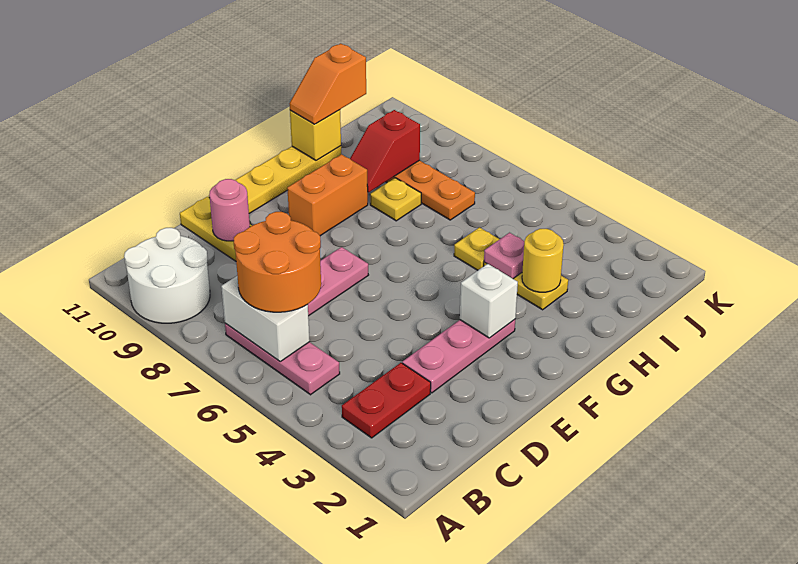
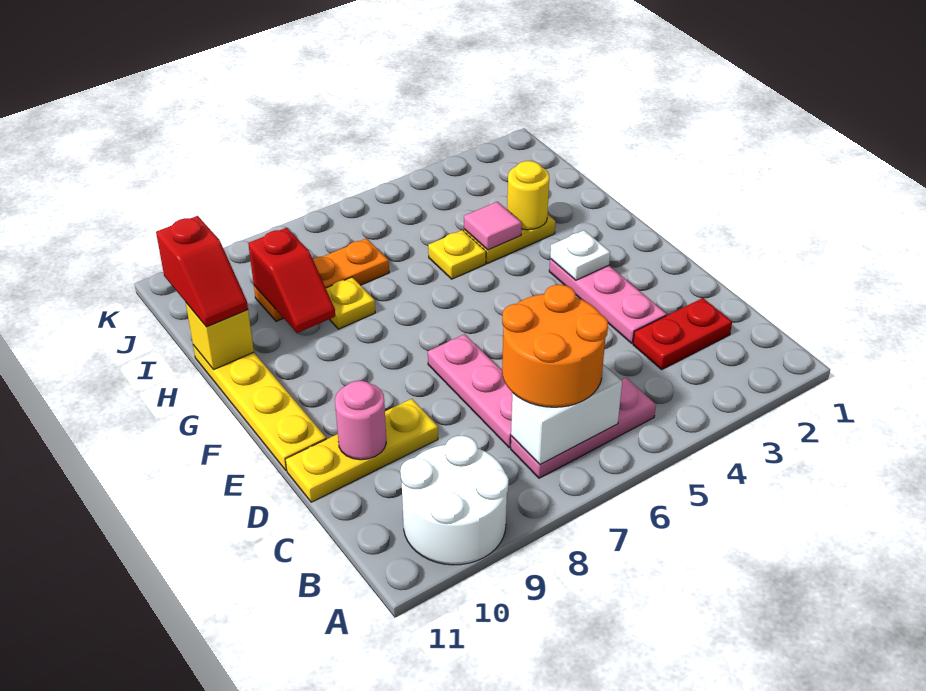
red plate B3:C3 level 1 -> red plate C2:C3 level 1
white brick F3 level 2 -> white plate F3 level 2
orange brick F9:G9 level 1 -> none
pink plate H4 level 2 -> pink tile H4 level 2
orange slope H11:I11 level 3 top I -> red slope H11:I11 level 3 top I

